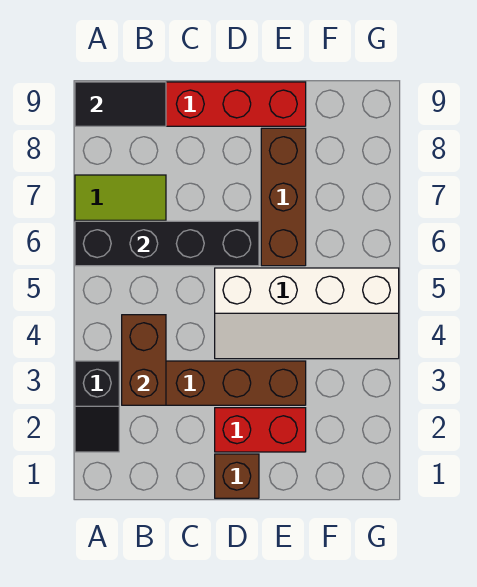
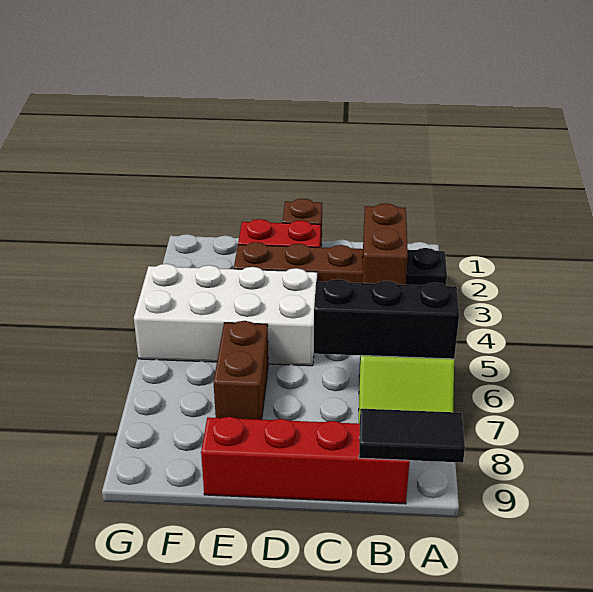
black brick A6:D6 level 2 -> black brick A6:C6 level 2
white slope D4:G5 level 1 top 5 -> white brick D4:G5 level 1
brown brick E6:E8 level 1 -> brown brick E6:E7 level 1

